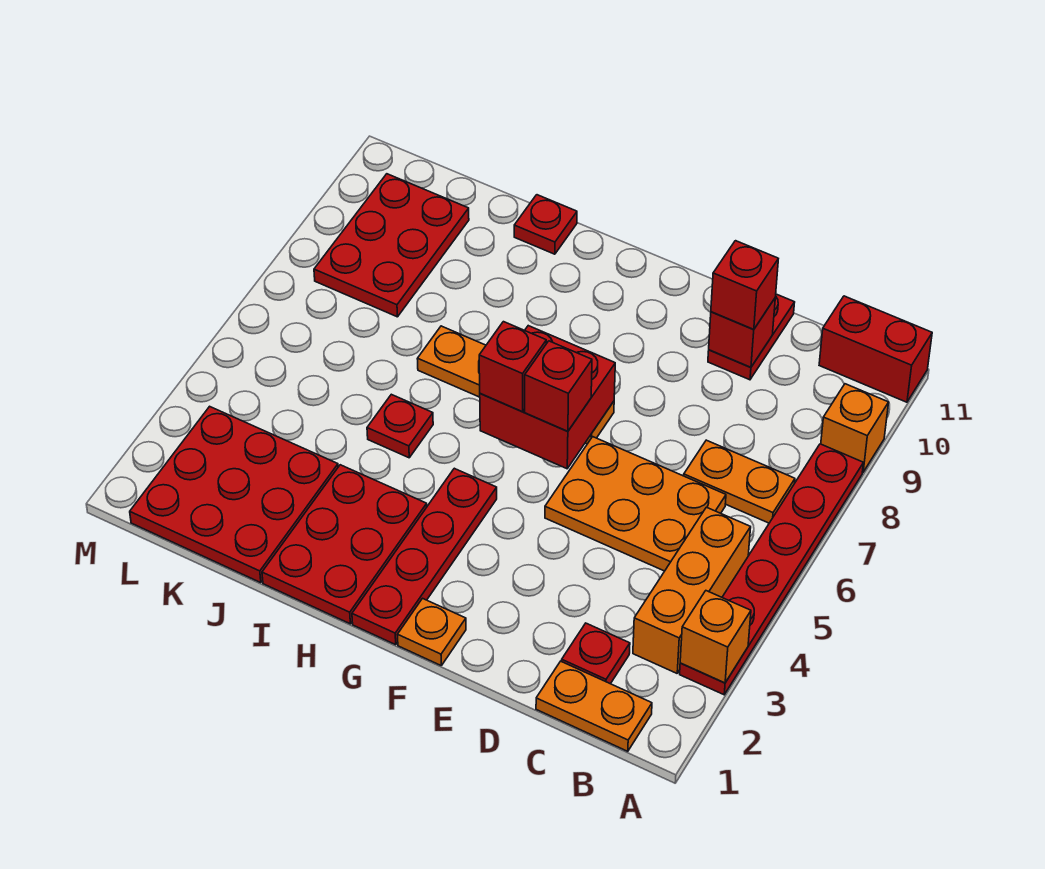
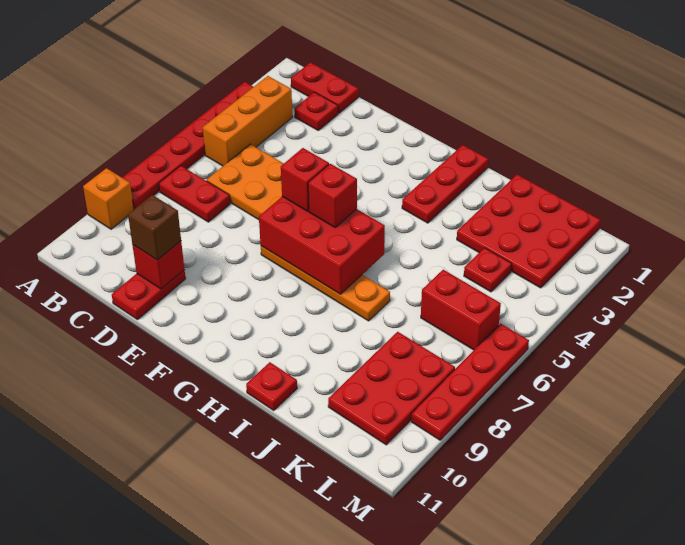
orange brick A3 level 2 -> none
red brick A11:B11 level 1 -> red brick K6:L6 level 1
orange plate B1:C1 level 1 -> red plate B1:C1 level 1
orange plate B7:C7 level 1 -> red plate B7:C7 level 1
red brick D10 level 3 -> brown brick D10 level 3
orange plate F1 level 1 -> none
red brick F6:G7 level 2 -> red brick F6:H7 level 2
red plate G1:G4 level 1 -> red plate M6:M9 level 1
red plate H1:I3 level 1 -> red plate H1:H3 level 1
red plate I5 level 1 -> red plate K4 level 1

